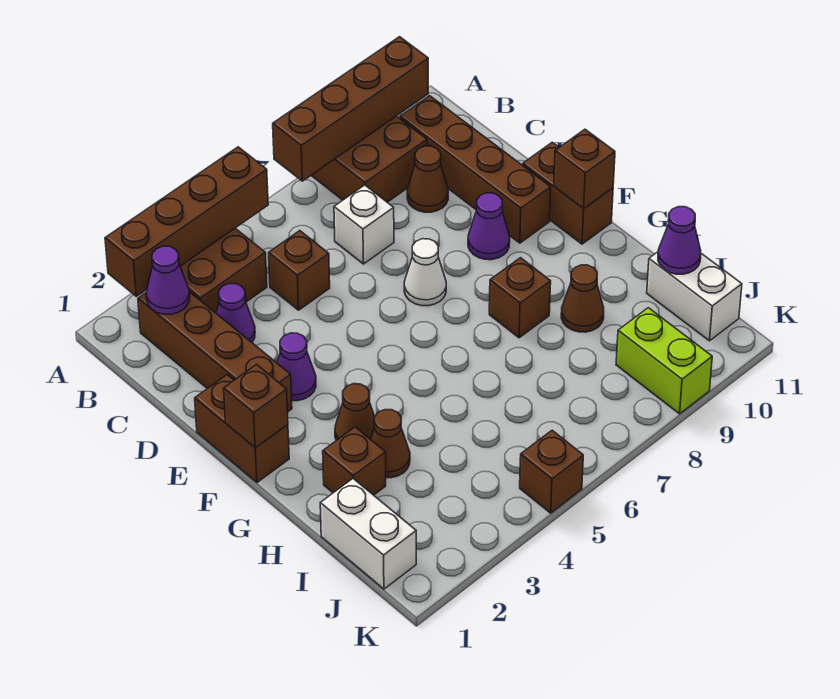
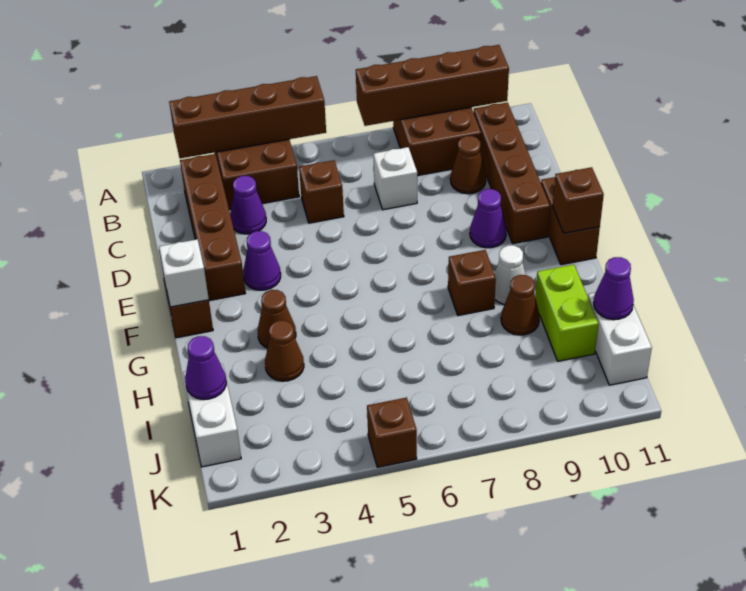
purple cone B2 level 2 -> purple cone I1 level 2
white cone E7 level 1 -> white cone G9 level 1
brown brick F1 level 2 -> white brick F1 level 2
brown brick H2 level 1 -> none
lime brick J9:K9 level 1 -> lime brick H10:I10 level 1

